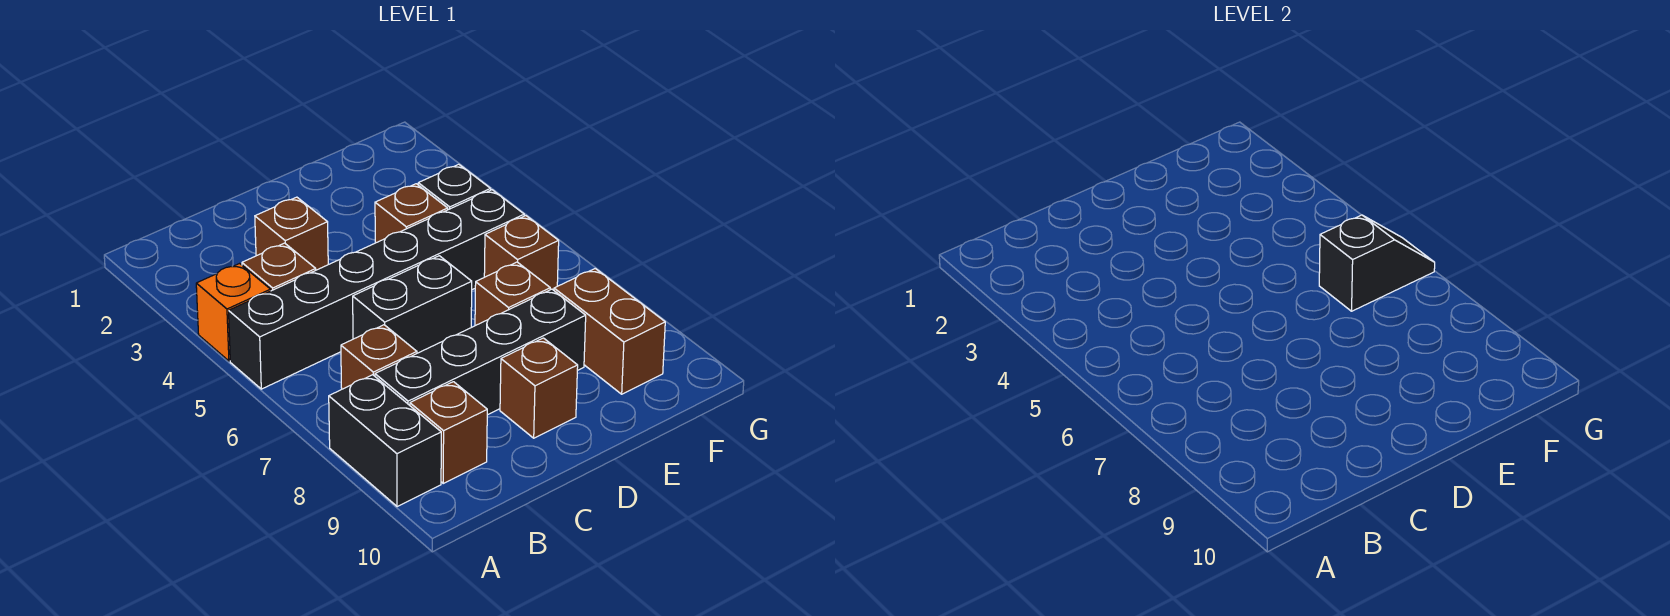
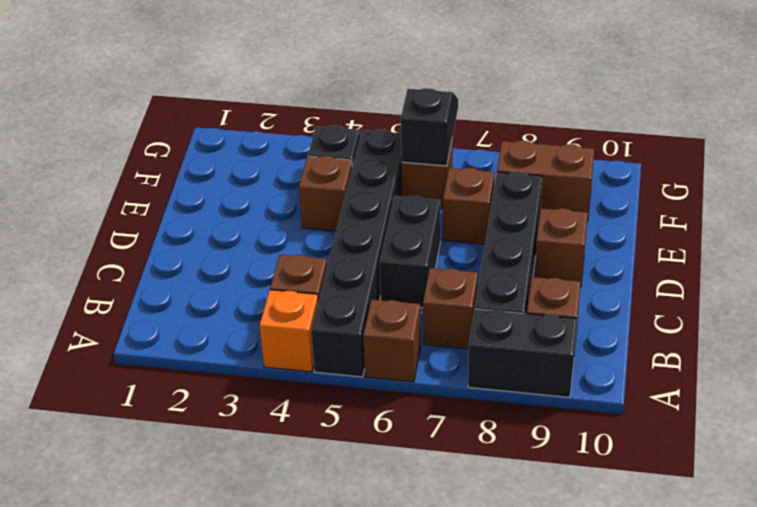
brown brick C3 level 1 -> brown brick A6 level 1

